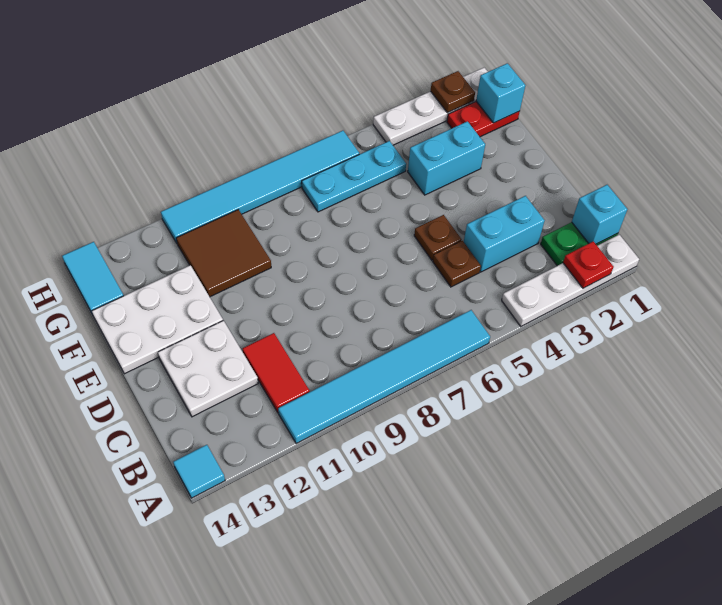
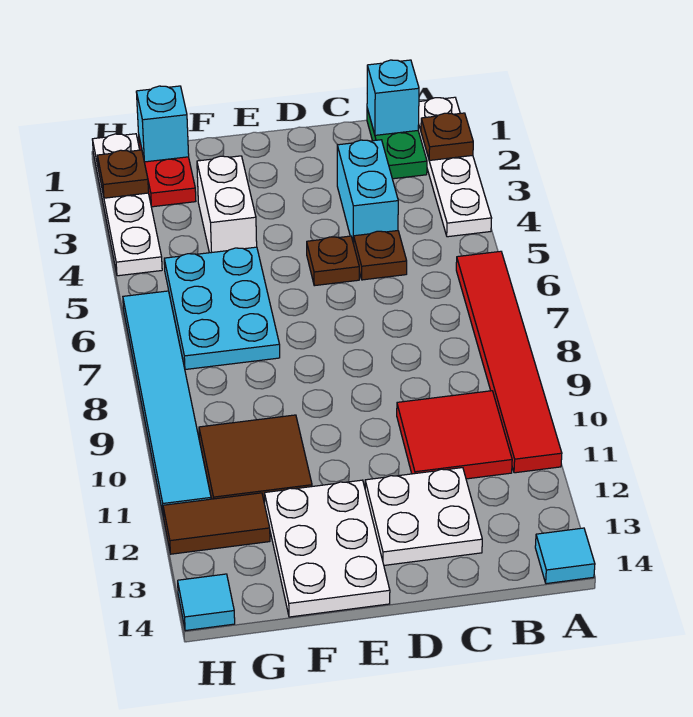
red plate A2 level 2 -> brown plate A2 level 2
cyan tile A6:A11 level 1 -> red tile A6:A11 level 1
red tile B11:C11 level 1 -> red tile B10:C11 level 1
cyan brick F3:F4 level 1 -> white brick F3:F4 level 1
cyan plate G5:G7 level 1 -> cyan plate F5:G7 level 1
none -> brown tile G12:H12 level 1
cyan tile G14:H14 level 1 -> cyan tile H14 level 1

